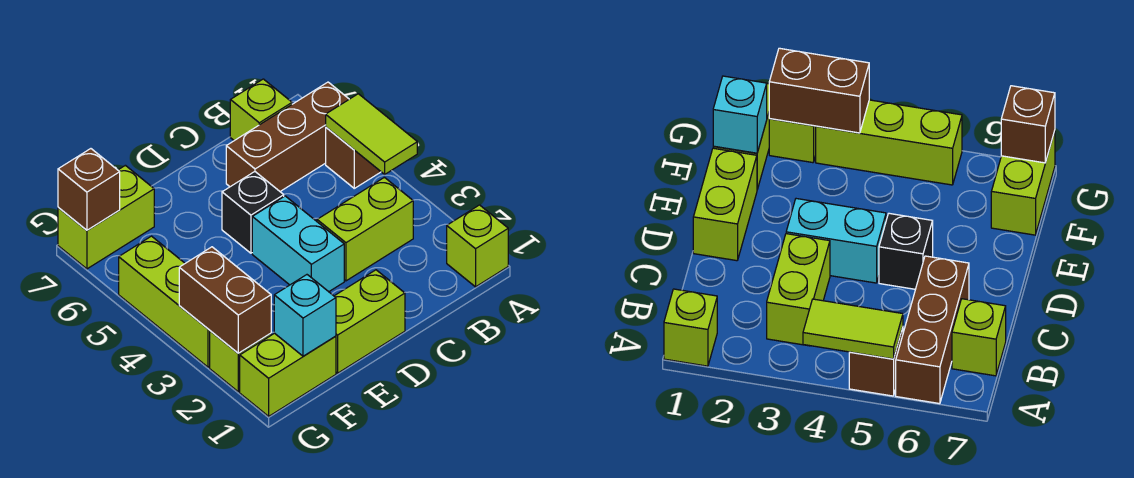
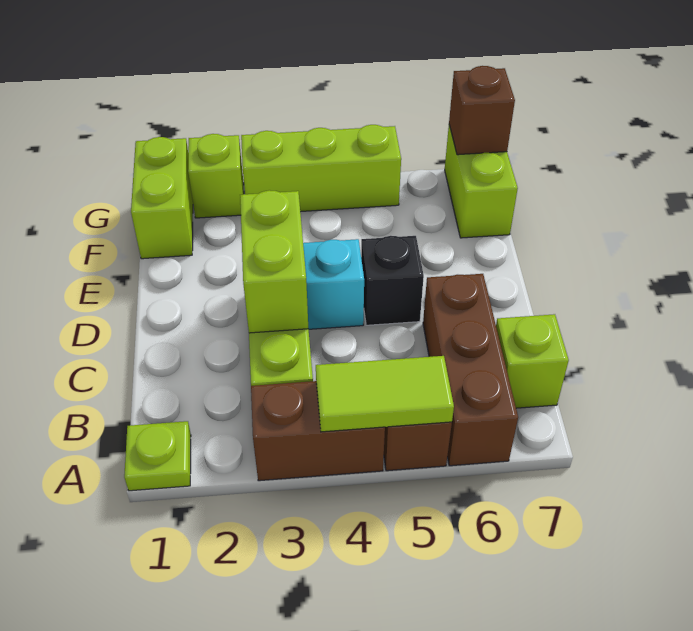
lime brick A1 level 1 -> lime plate A1 level 1
lime brick D1:E1 level 1 -> lime brick C3:D3 level 2
cyan brick F1 level 2 -> none
brown brick G2:G3 level 2 -> brown brick A3:A4 level 1

